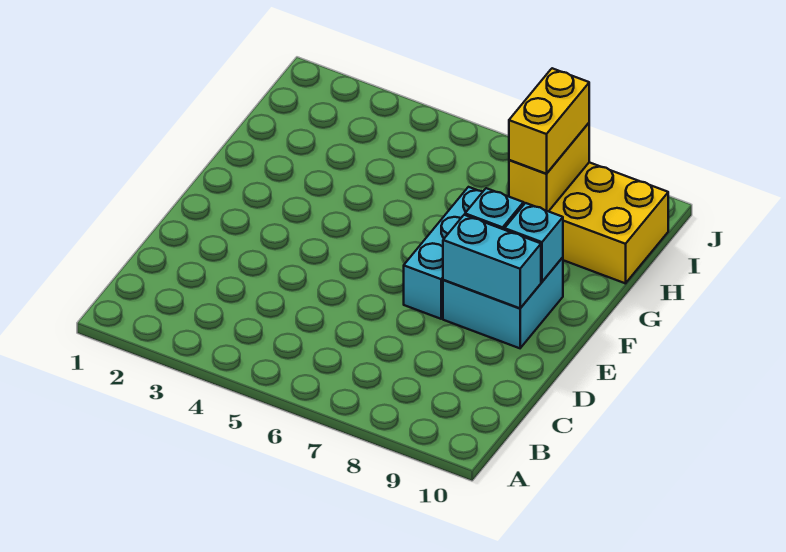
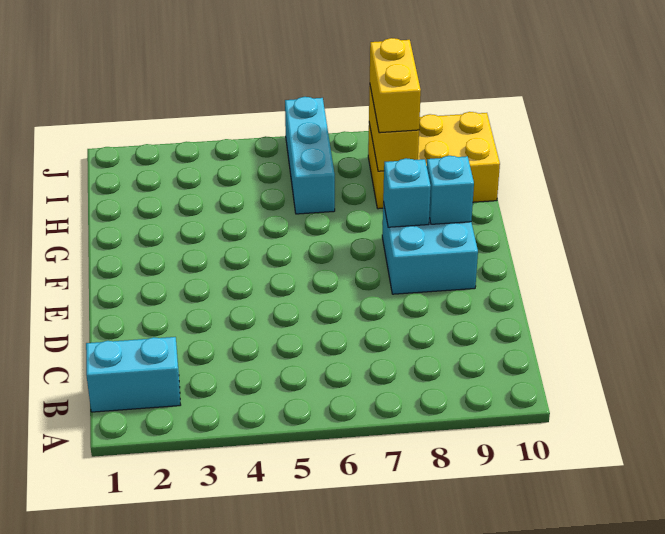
cyan brick E7:G7 level 1 -> cyan brick H6:J6 level 1
cyan brick E8:E9 level 2 -> cyan brick B1:B2 level 1

